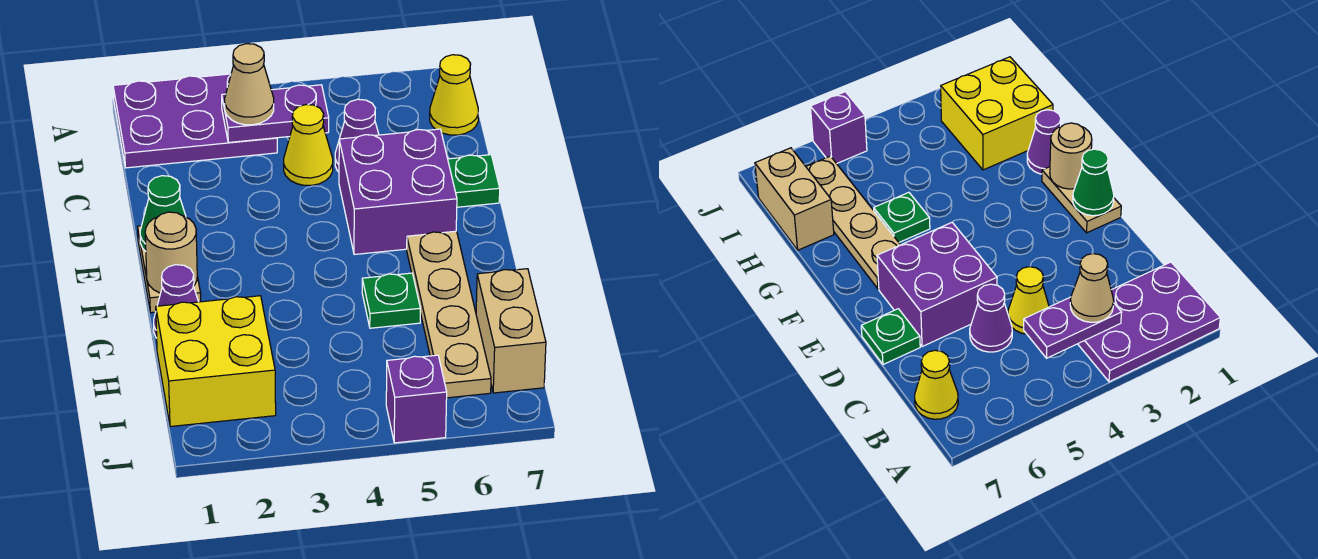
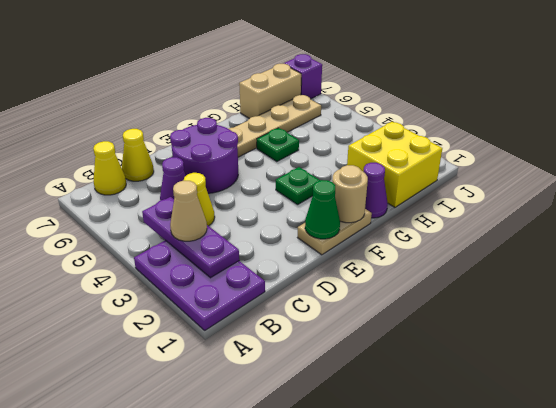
purple plate B3:B4 level 2 -> purple plate B2:B4 level 2
none -> yellow cone C7 level 1
purple brick D5:E6 level 1 -> purple round brick D5:E6 level 1
green plate D7 level 1 -> green plate F3 level 1
purple brick J5 level 1 -> purple brick J7 level 1

